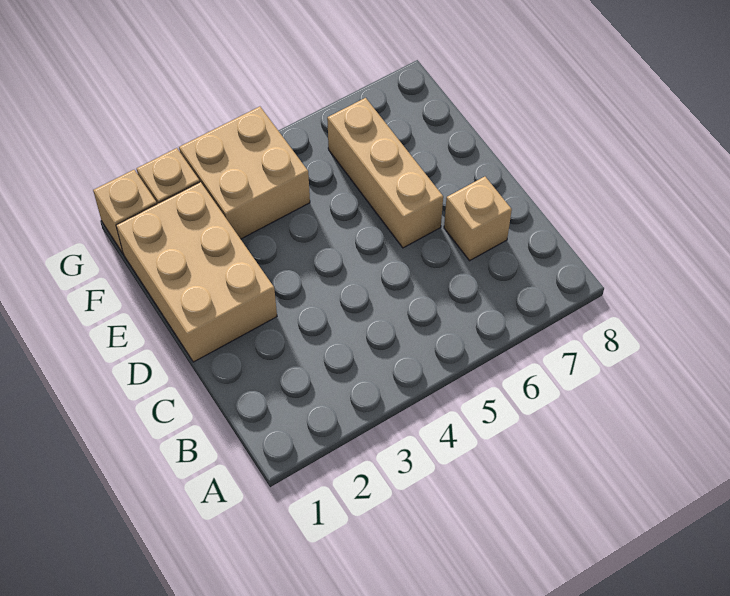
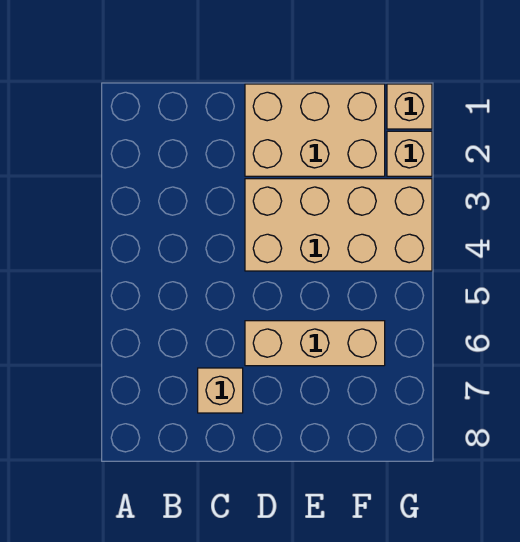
tan brick F3:G4 level 1 -> tan brick D3:G4 level 1

